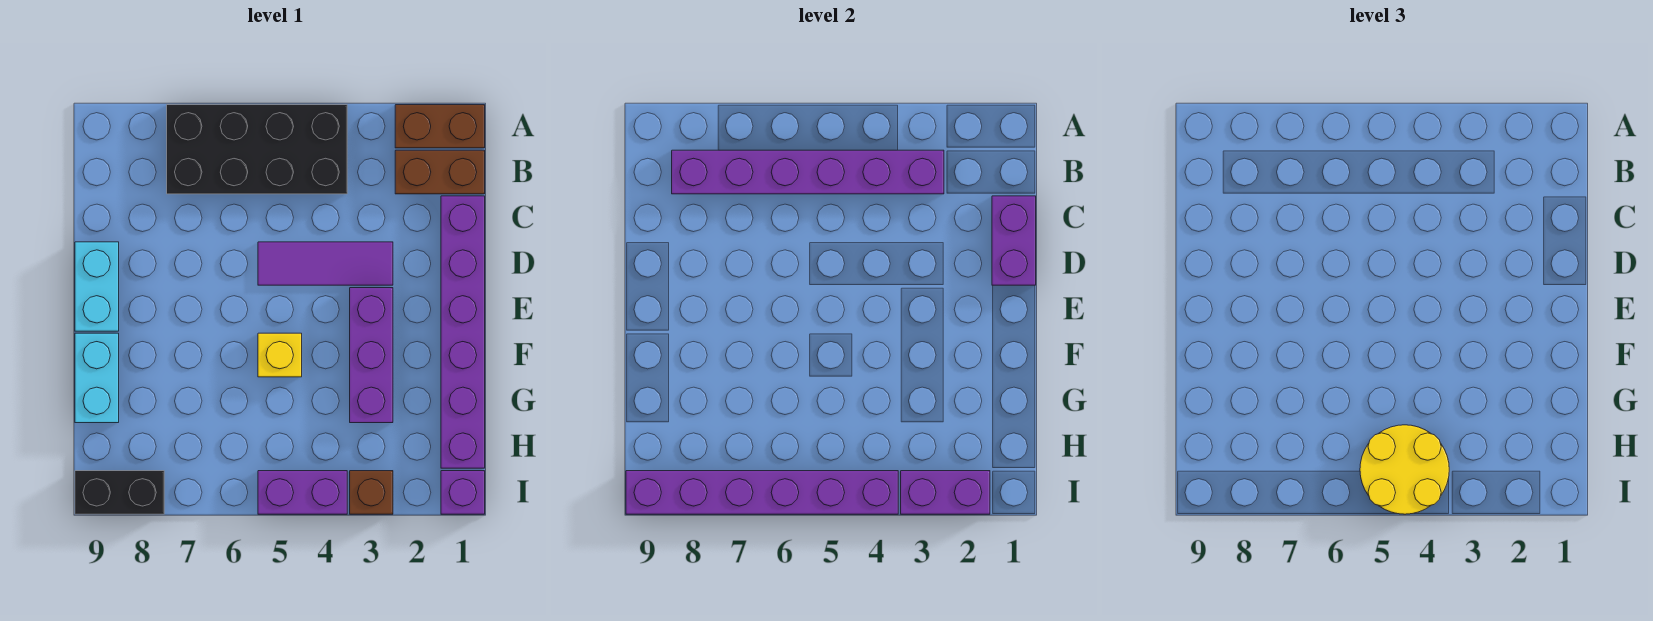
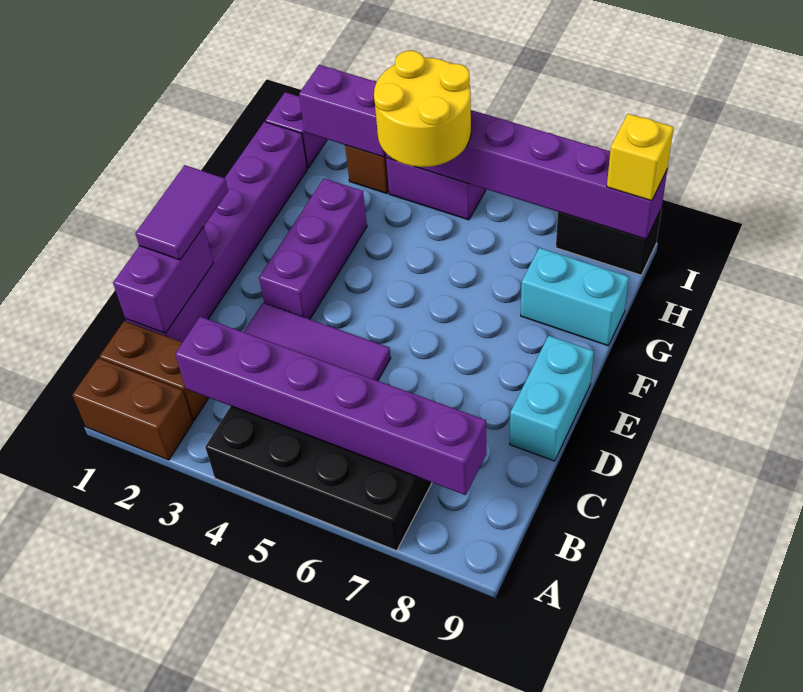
none -> purple tile D1:E1 level 3
yellow brick F5 level 1 -> yellow brick I9 level 3
cyan brick F9:G9 level 1 -> cyan brick G8:G9 level 1

